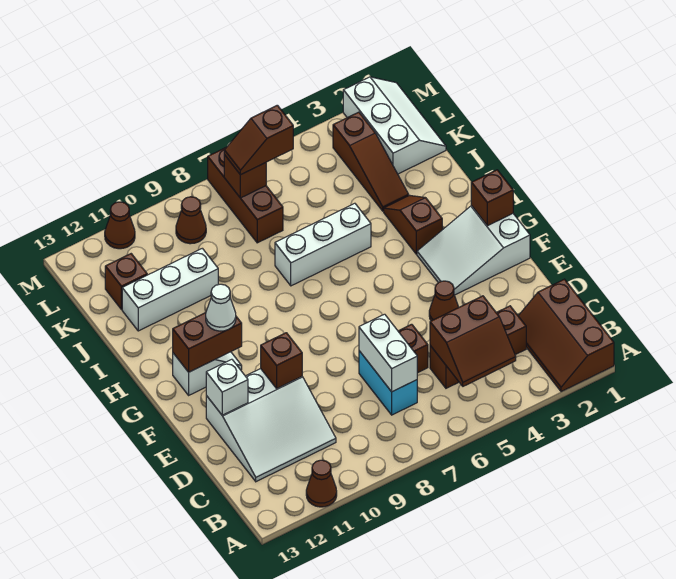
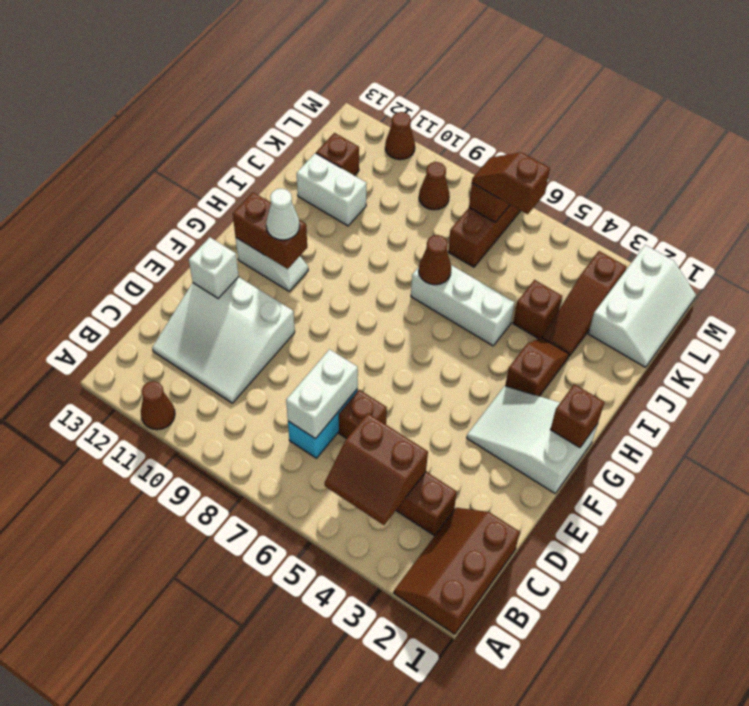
brown cone E4 level 1 -> brown cone I7 level 2
brown brick E10 level 2 -> brown brick J4 level 1
white brick J10:J12 level 1 -> white brick J11:J12 level 1

